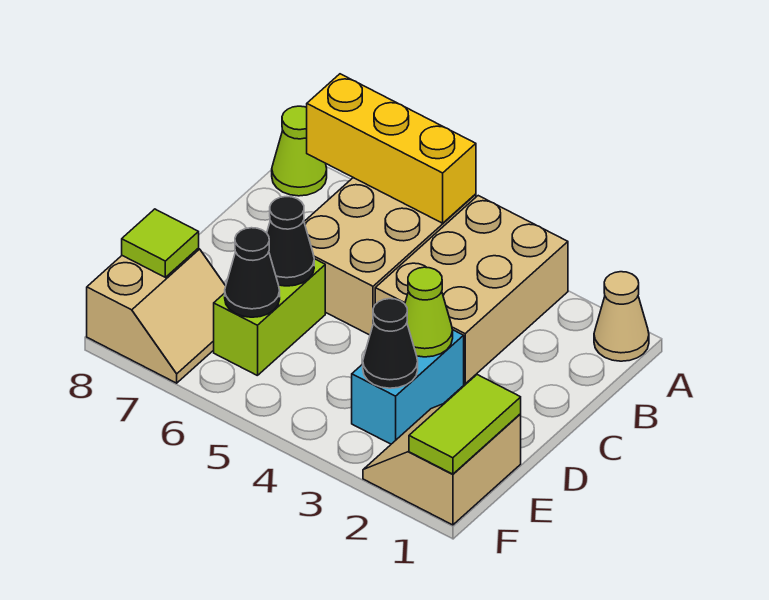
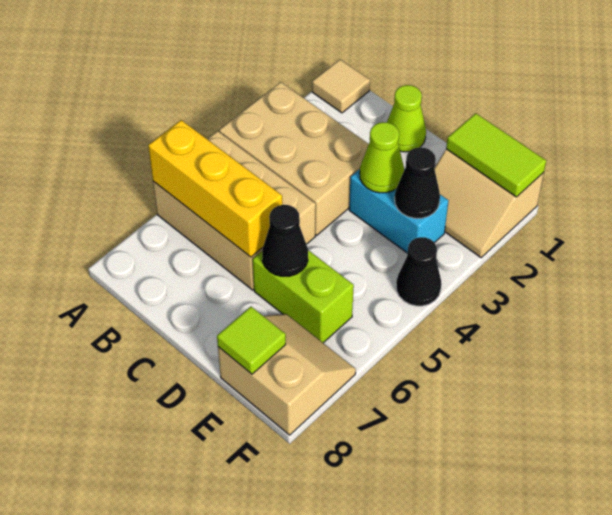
tan cone A1 level 1 -> tan tile A1 level 1
yellow brick A5:A7 level 2 -> yellow brick A6:C6 level 2
lime cone A8 level 1 -> lime cone C1 level 1
black cone E6 level 2 -> black cone F4 level 1

